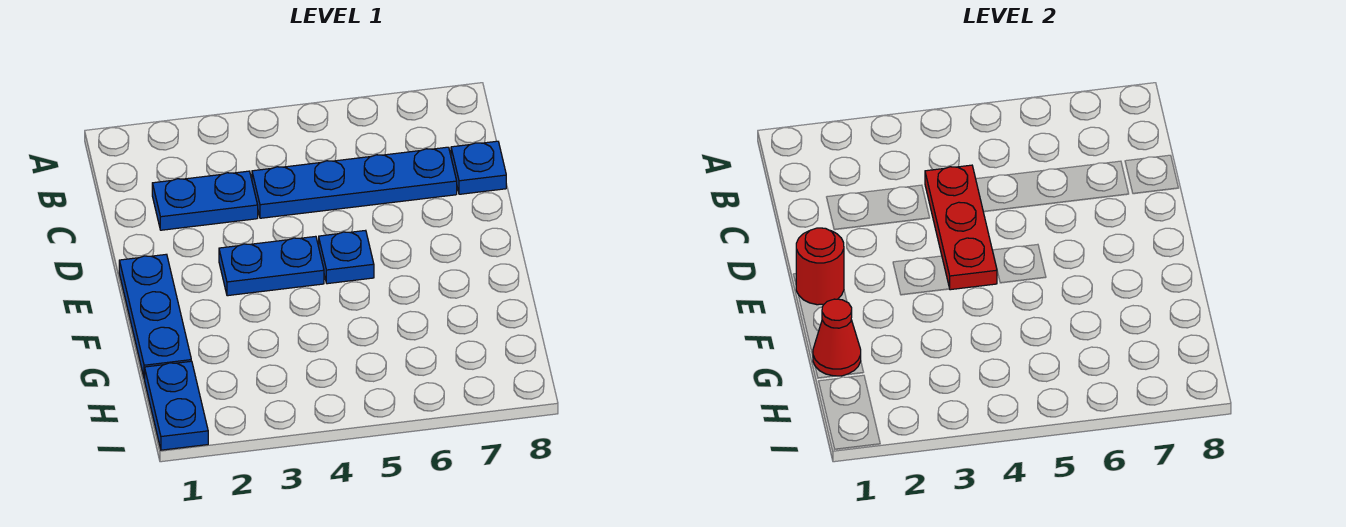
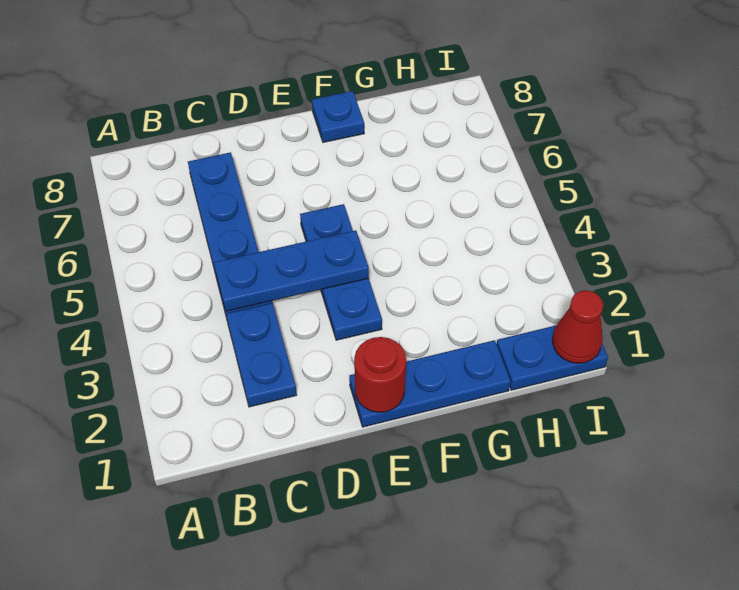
red plate C4:E4 level 2 -> blue plate C4:E4 level 2
blue plate C8 level 1 -> blue plate F8 level 1
red cone G1 level 2 -> red cone I1 level 2

